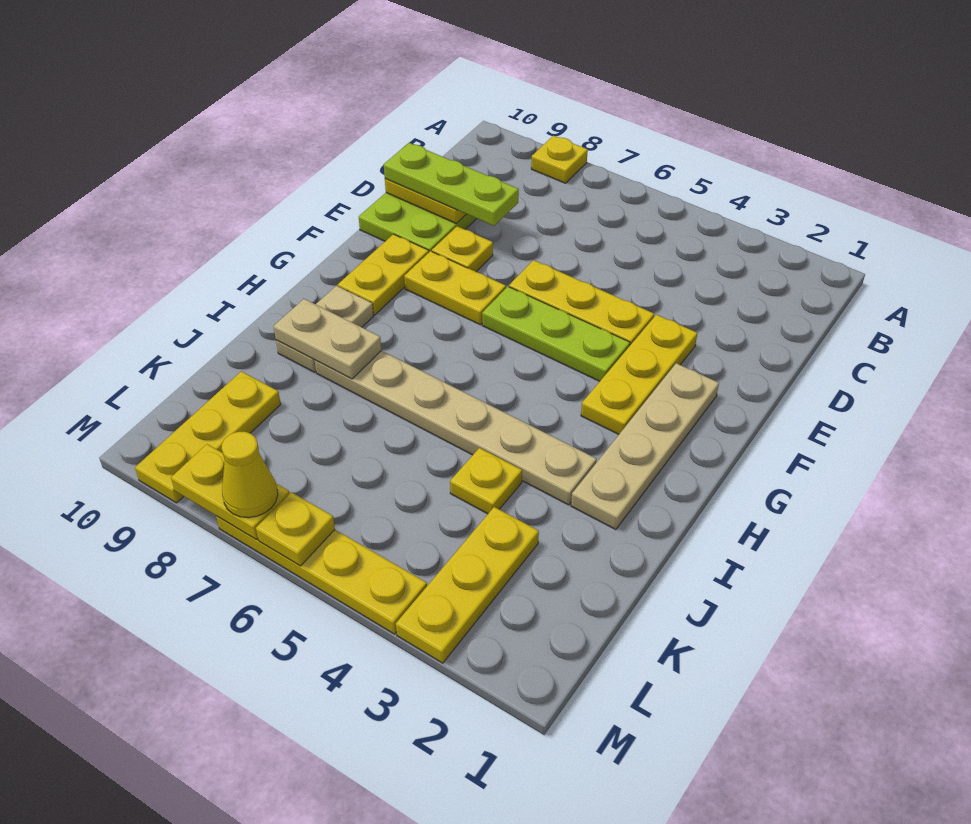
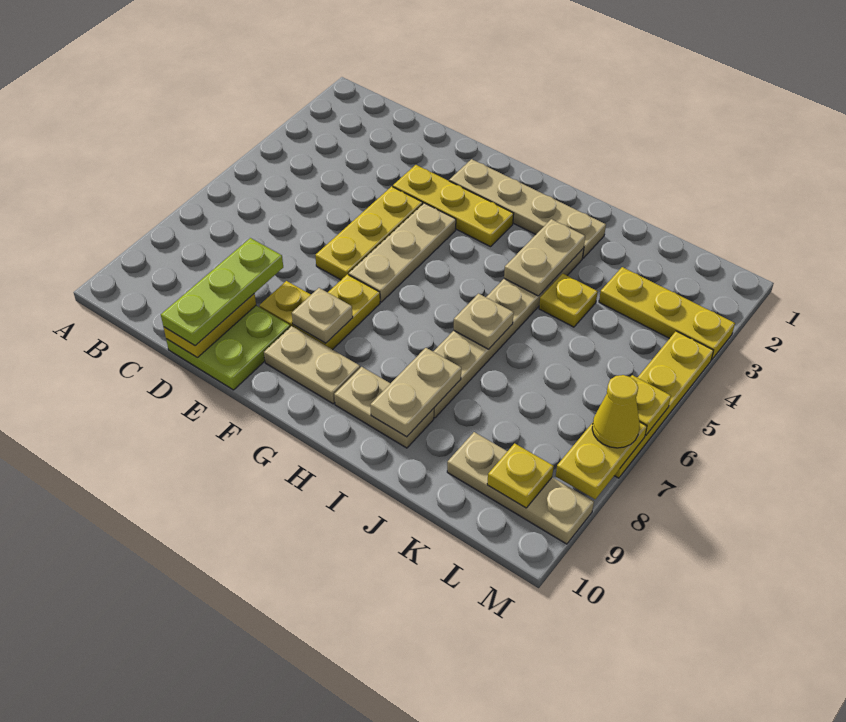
yellow plate A8 level 1 -> yellow plate L9 level 2
lime plate F4:F6 level 1 -> tan plate F4:F6 level 1
none -> tan plate F8 level 2
yellow plate F9:G9 level 1 -> tan plate F9:G9 level 1
none -> tan plate I3:I4 level 2
none -> tan plate I6 level 2
yellow plate K9:M9 level 1 -> tan plate K9:M9 level 1

